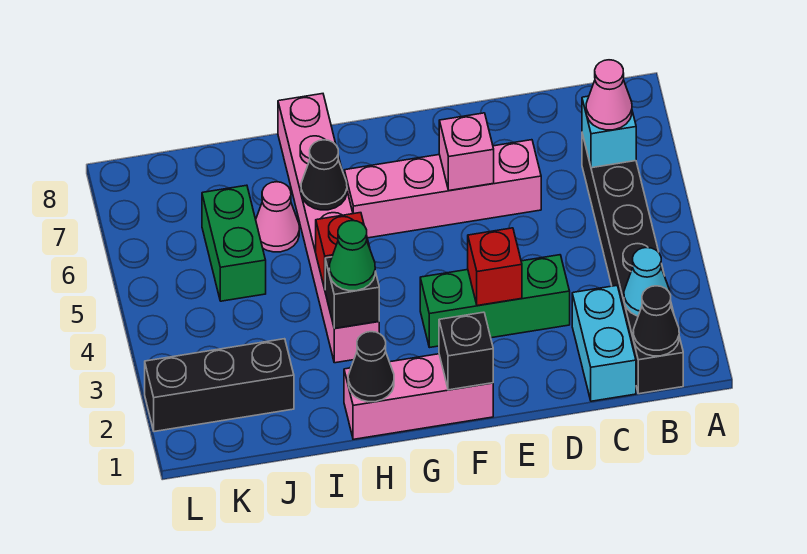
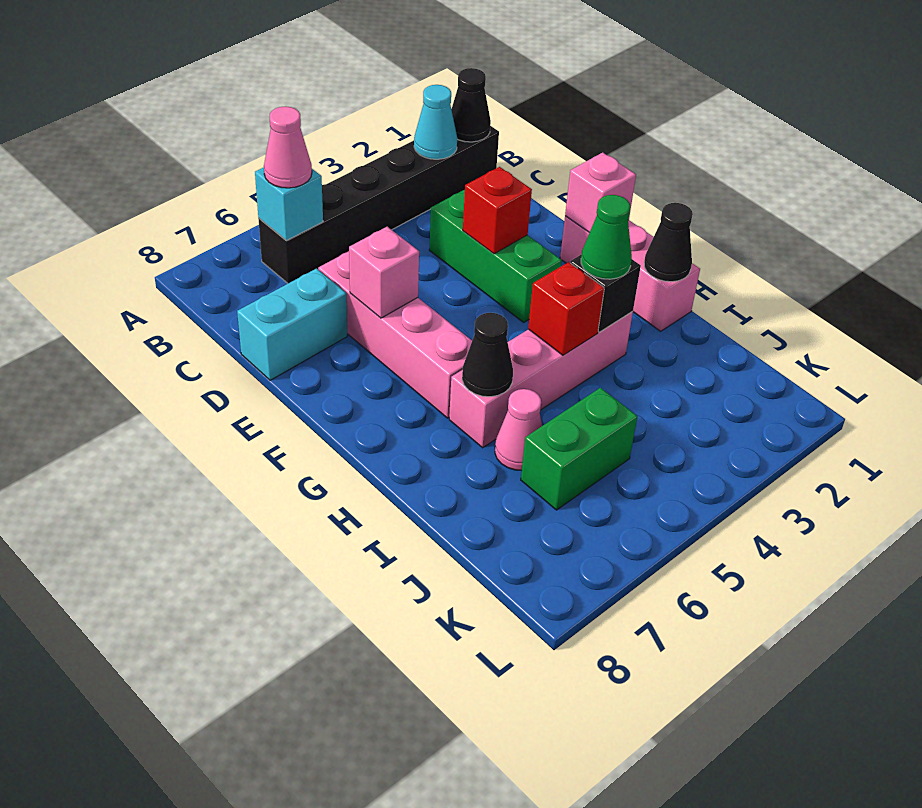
cyan brick C1:C2 level 1 -> cyan brick D7:D8 level 1
black brick F1 level 2 -> pink brick F1 level 2
pink brick H3:H8 level 1 -> pink brick H3:H6 level 1
black brick J2:L2 level 1 -> none

